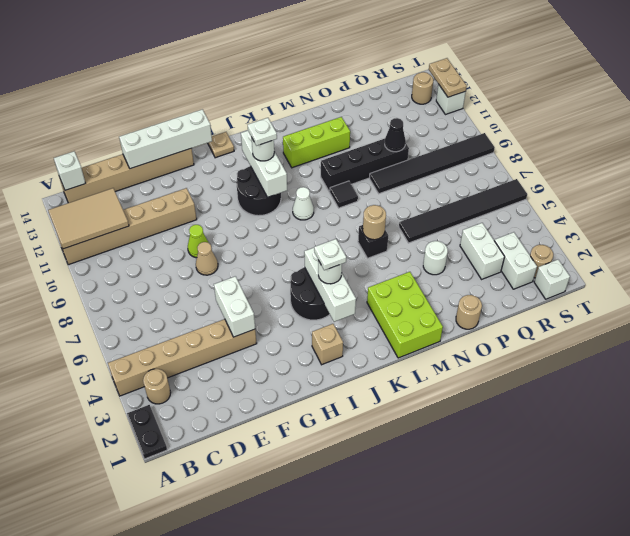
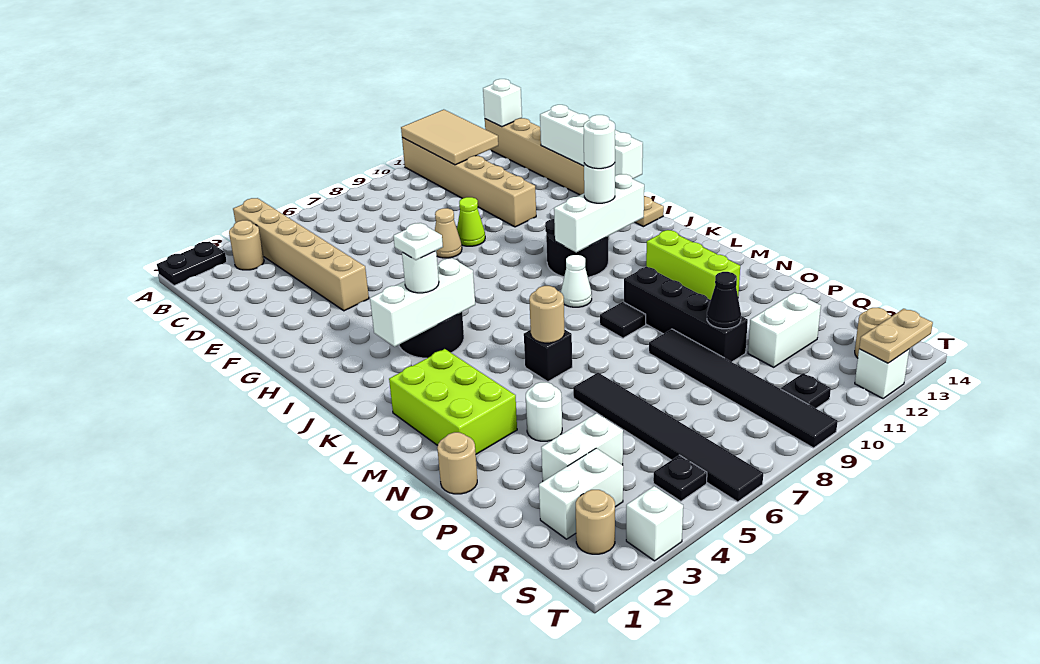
white brick F4:F5 level 2 -> white brick Q11:Q12 level 1
tan brick I2 level 1 -> none
white plate J11 level 4 -> white round brick J11 level 4
lime brick L1:M3 level 1 -> lime brick L2:N3 level 1
white brick S1 level 1 -> white brick T3 level 1
none -> black plate S5 level 1
none -> black plate S10 level 1

